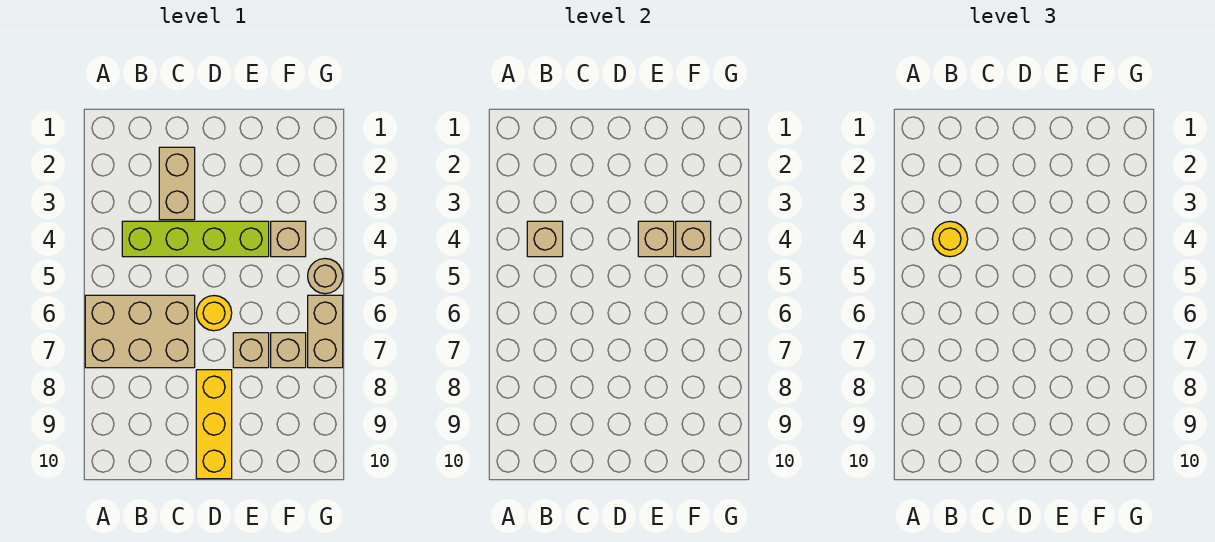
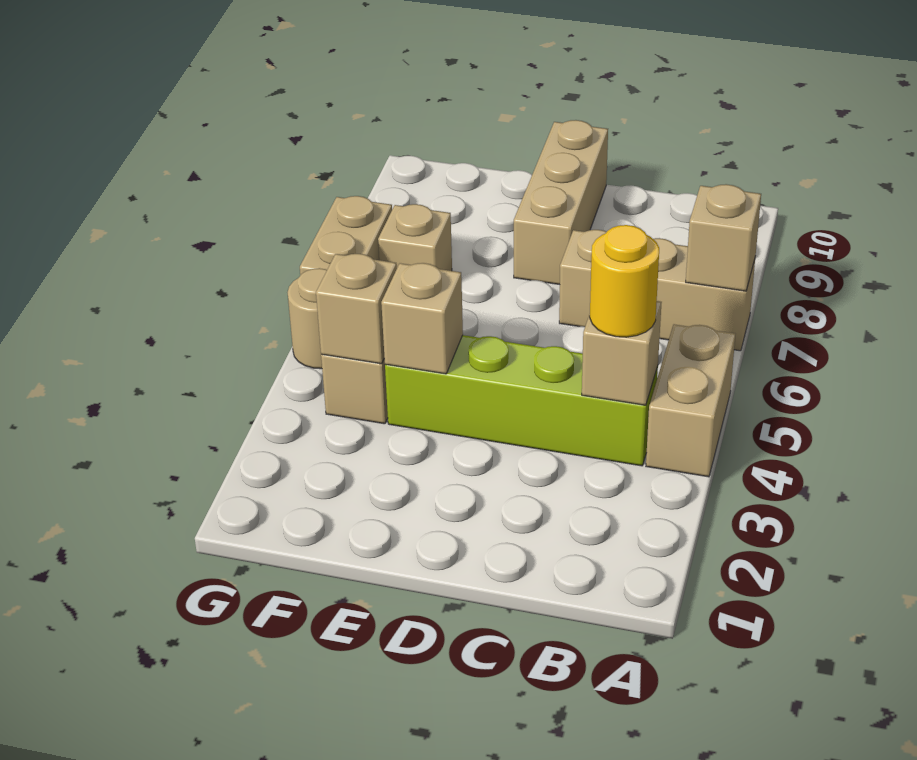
tan brick A6:C7 level 1 -> tan brick A7:C7 level 1
tan brick C2:C3 level 1 -> tan brick A4:A5 level 1
yellow round brick D6 level 1 -> none
yellow brick D8:D10 level 1 -> tan brick D8:D10 level 1
tan brick E7 level 1 -> tan brick A7 level 2

